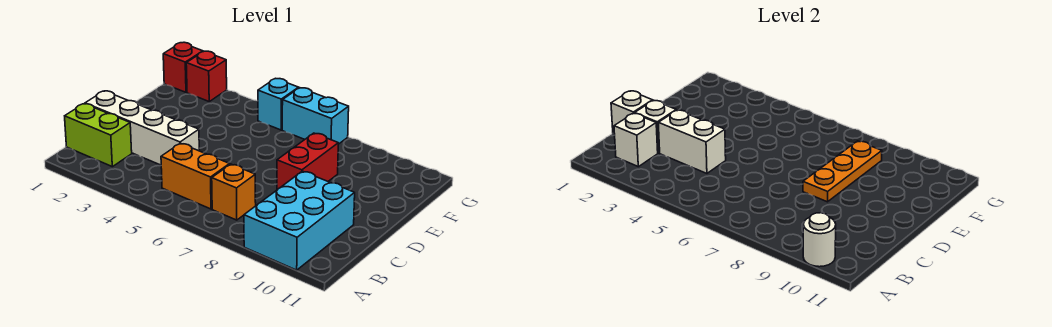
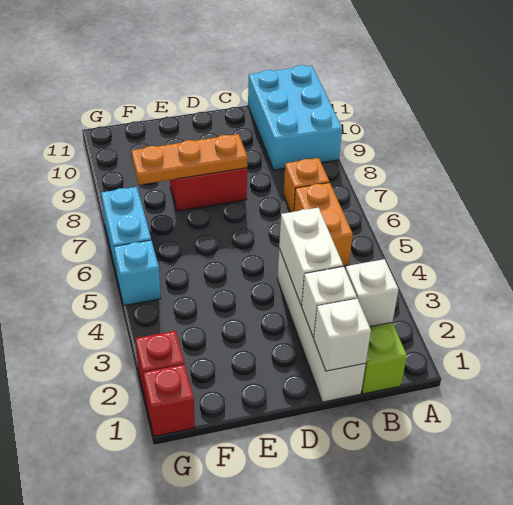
cyan brick A9:C10 level 1 -> cyan brick A9:B11 level 1
white round brick A10 level 2 -> none

